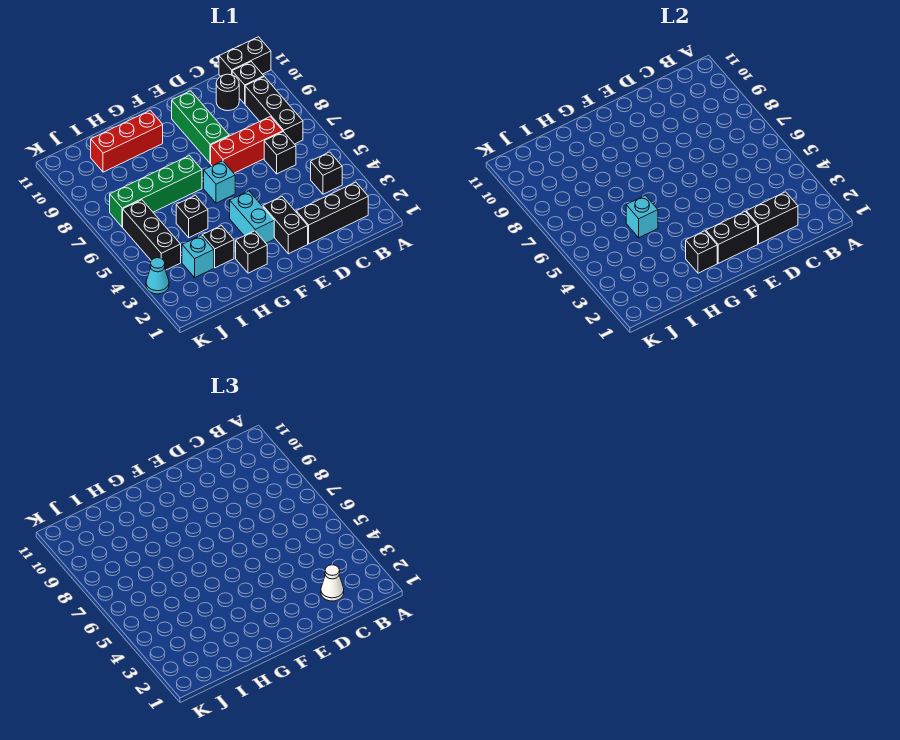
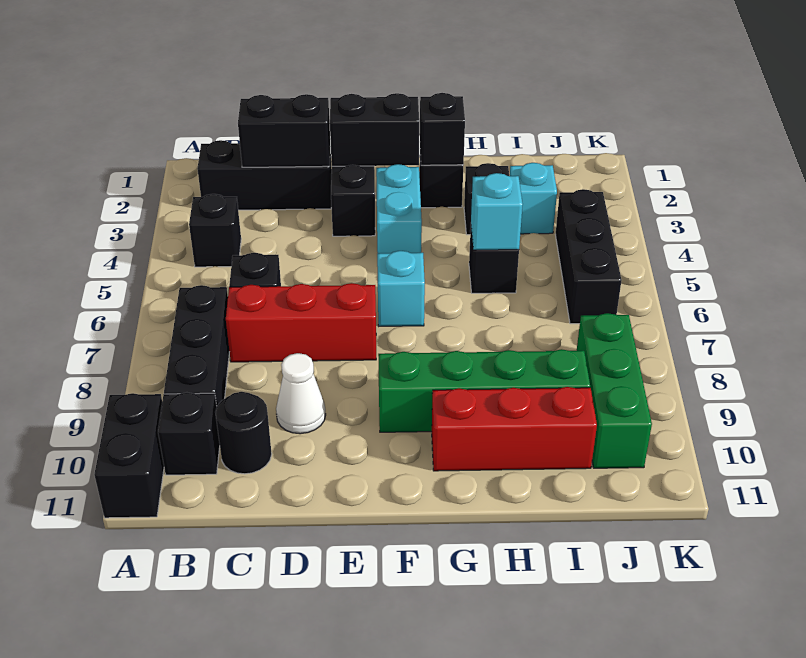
black brick A11:B11 level 1 -> black brick A10:A11 level 1
white cone C2 level 3 -> white cone D9 level 1
green brick E8:E10 level 1 -> green brick J8:J10 level 1
green brick G7:J7 level 1 -> green brick F9:I9 level 1
cyan cone K3 level 1 -> none

